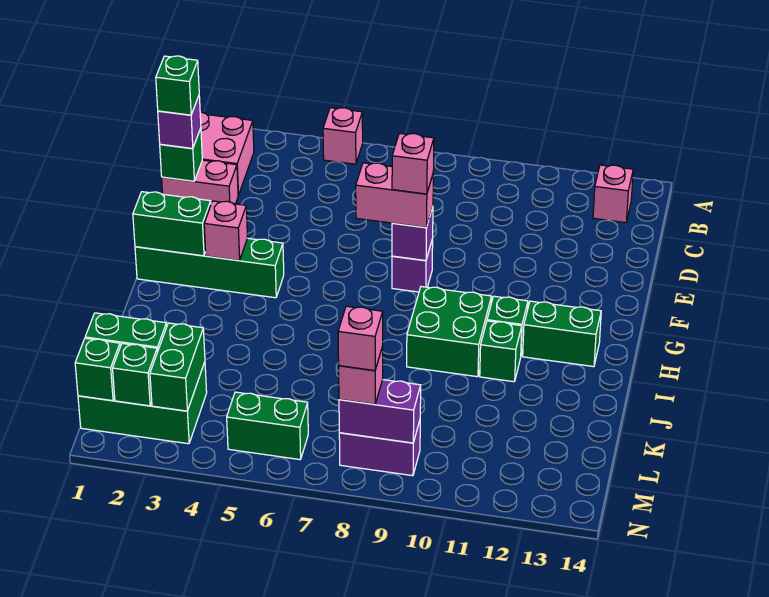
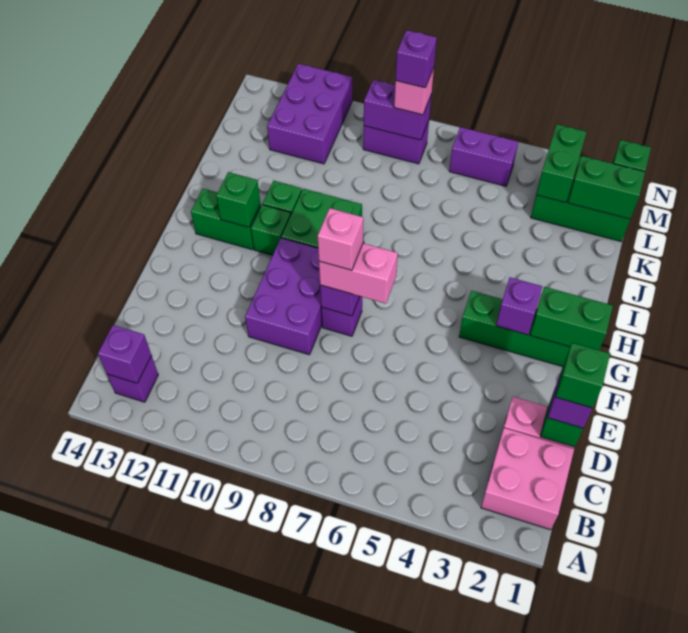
pink brick A5 level 1 -> none
pink brick B13 level 1 -> purple brick B13 level 1
none -> purple brick B13 level 2
none -> purple brick E9:G10 level 1
pink brick G3 level 2 -> purple brick G3 level 2
none -> purple brick L11:N12 level 1
green brick M2 level 2 -> green brick H12 level 2
green brick M5:M6 level 1 -> purple brick M5:M6 level 1
pink brick M8 level 4 -> purple brick M8 level 4

